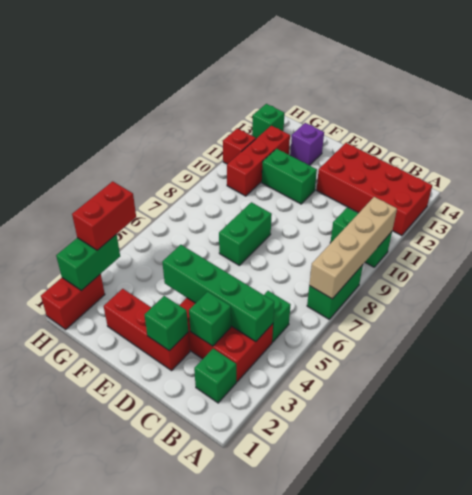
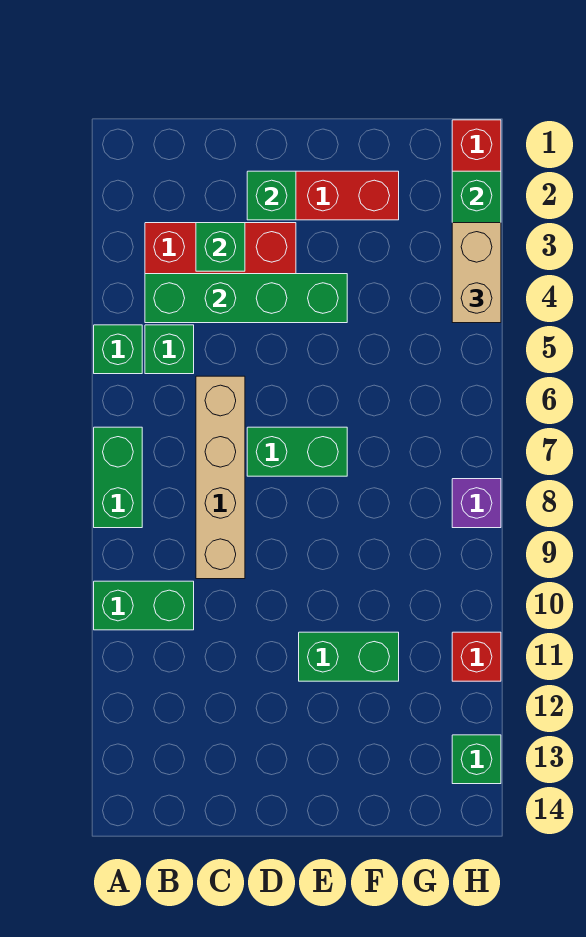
tan brick A7:A10 level 2 -> tan brick C6:C9 level 1
red brick A12:D13 level 1 -> none
green brick B2 level 1 -> green brick A5 level 1
green brick E7:E8 level 1 -> green brick D7:E7 level 1
purple brick F13 level 1 -> purple brick H8 level 1
red brick G10:G12 level 1 -> none
red brick H3:H4 level 3 -> tan brick H3:H4 level 3

